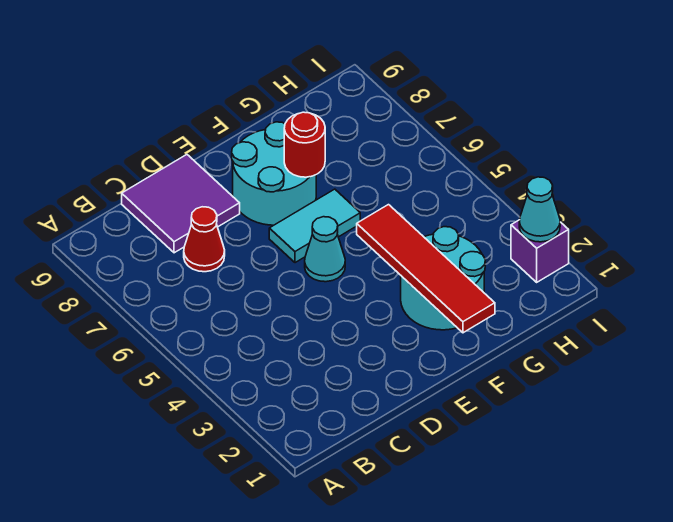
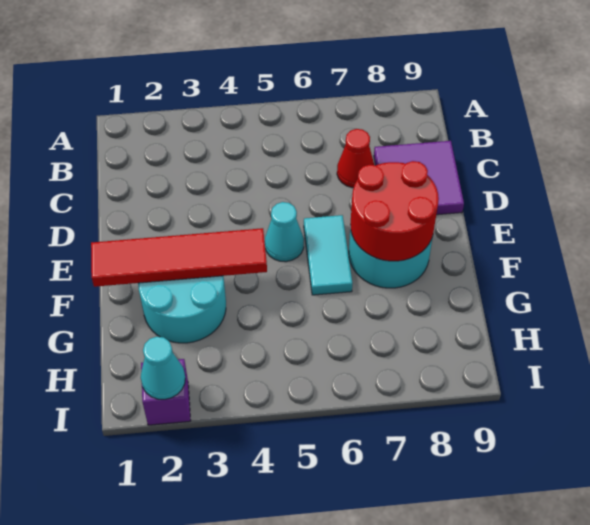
red round brick F7 level 2 -> red round brick E7:F8 level 2

